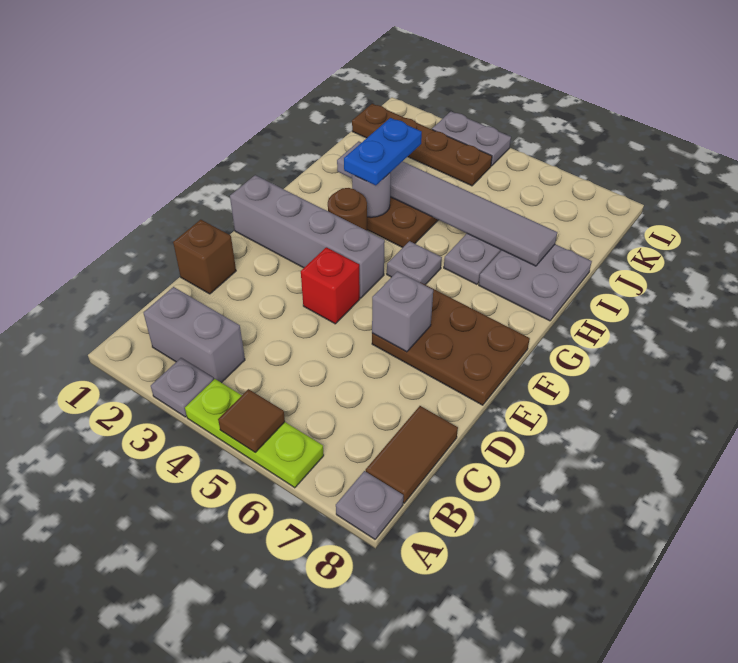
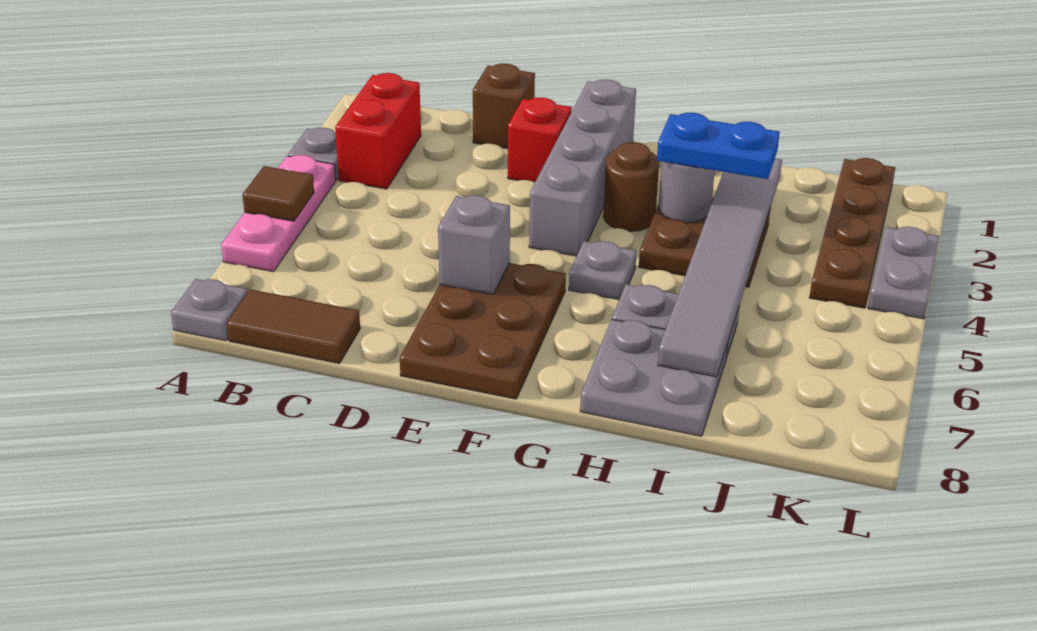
lime plate A4:A6 level 1 -> pink plate A4:A6 level 1
grey brick B2:B3 level 1 -> red brick B2:B3 level 1
red brick E4 level 1 -> red brick E2 level 1

